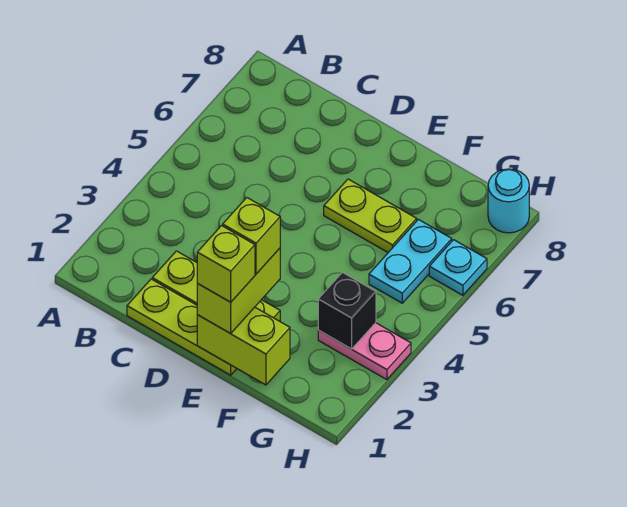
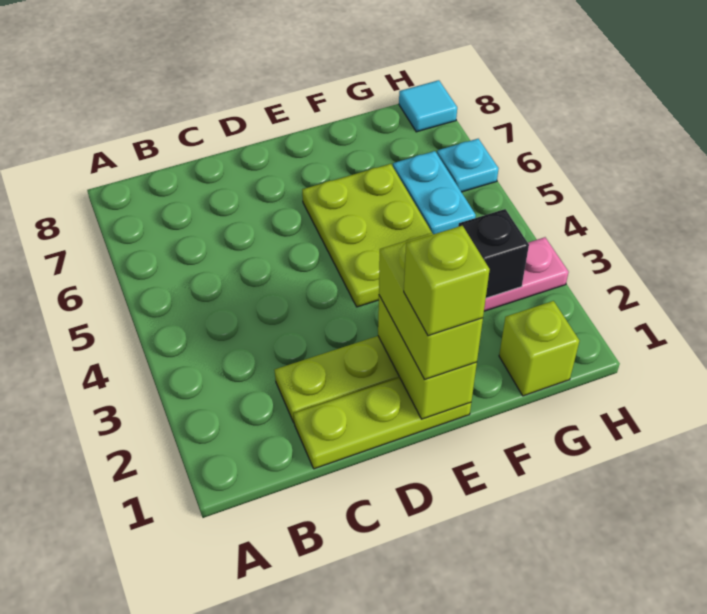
lime brick E1:F1 level 2 -> lime brick E1:E2 level 2
lime brick E2 level 4 -> lime brick G1 level 1
lime plate E6:F6 level 1 -> lime plate E4:F6 level 1
cyan round brick H8 level 1 -> cyan tile H8 level 1

